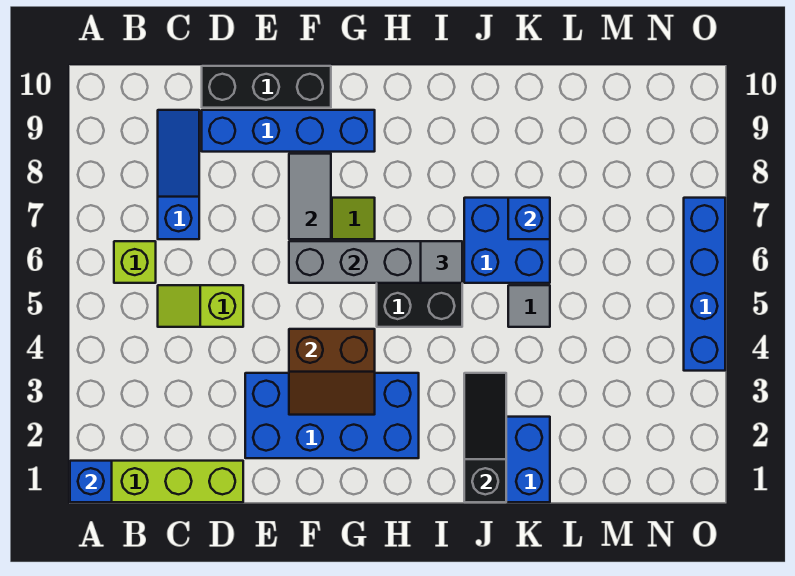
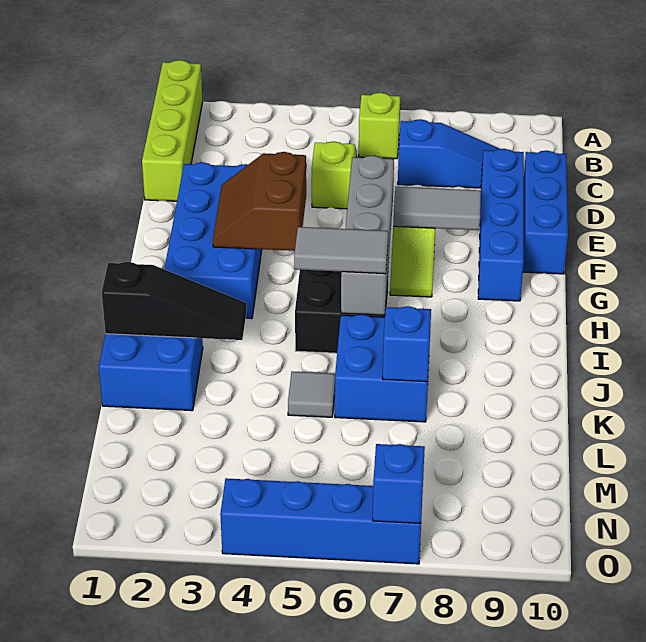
blue brick A1 level 2 -> blue brick O7 level 2
black brick D10:F10 level 1 -> blue brick D10:F10 level 1
grey tile I6 level 3 -> grey tile I5:I6 level 3

